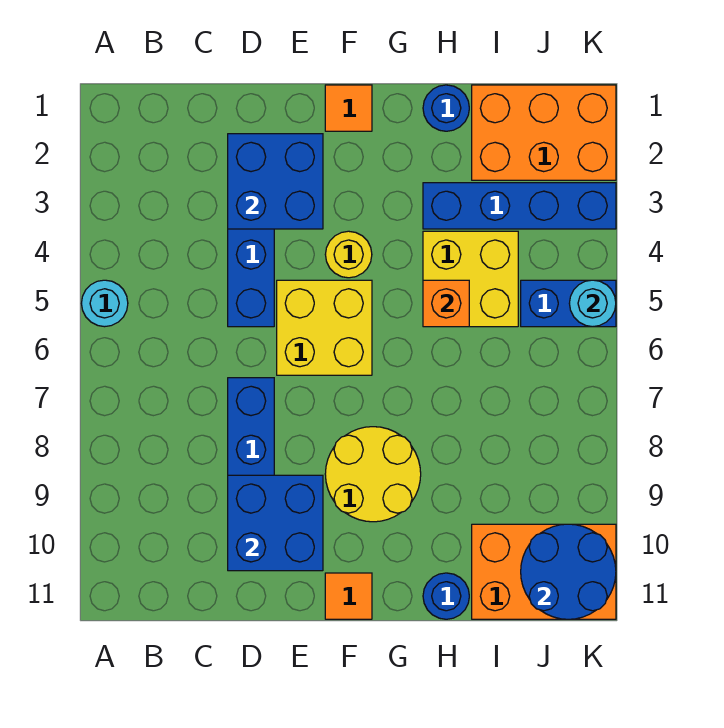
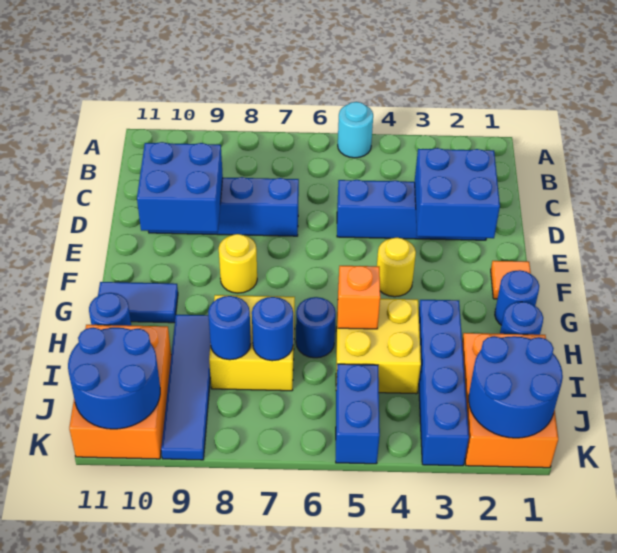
yellow brick E5:F6 level 1 -> yellow brick H7:I8 level 1
yellow round brick F8:G9 level 1 -> yellow round brick F8 level 1
orange tile F11 level 1 -> none
none -> blue round brick G1 level 1
none -> blue tile G10:G11 level 1
none -> blue round brick H6 level 1
none -> blue tile H9:K9 level 1
none -> blue round brick I7 level 2
none -> blue round brick I8 level 2
none -> blue round brick J1:K2 level 2
cyan round brick K5 level 2 -> none

